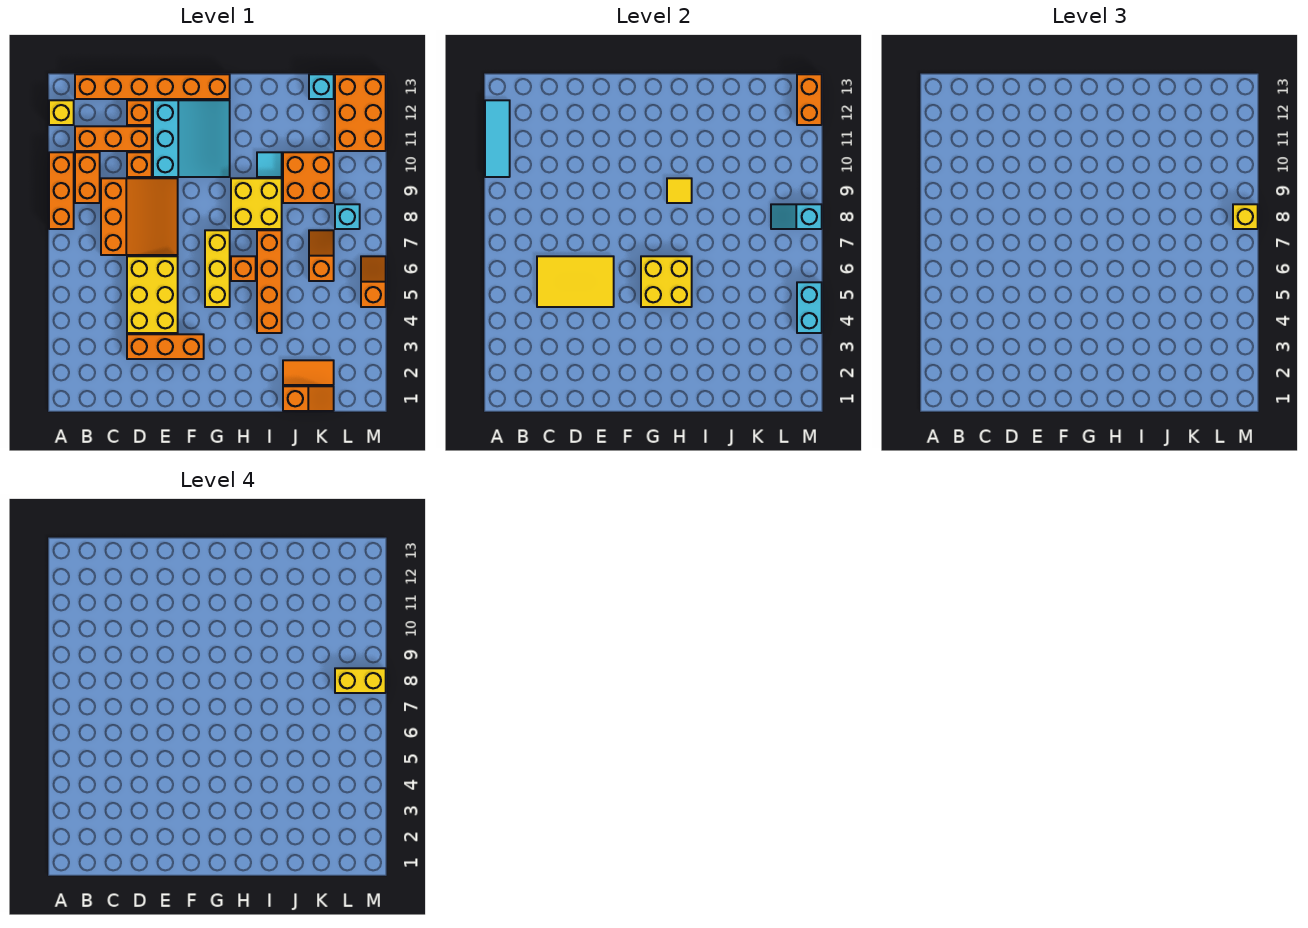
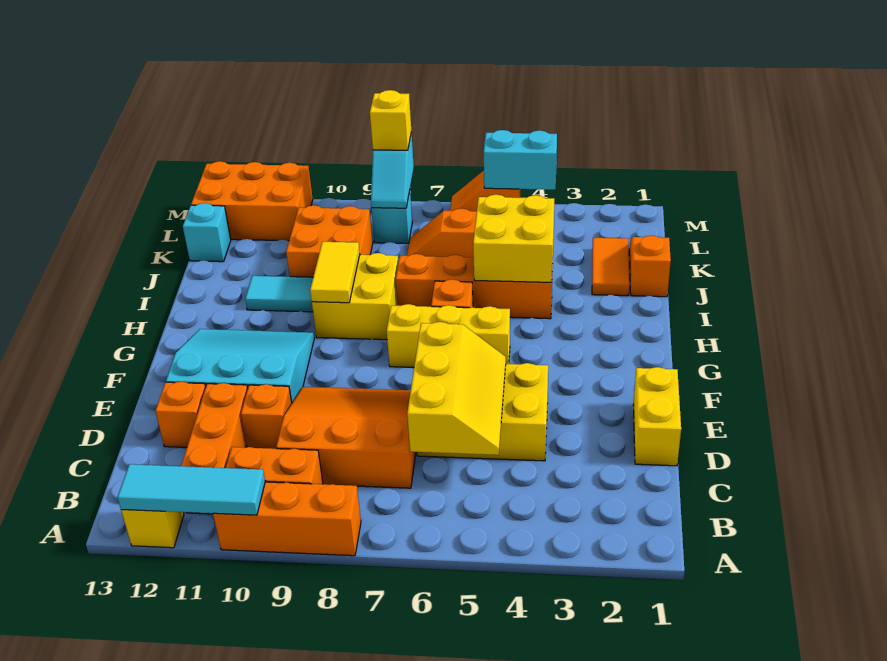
orange brick B13:G13 level 1 -> none
yellow tile C5:E6 level 2 -> yellow slope C5:E6 level 2 top 6
orange brick D3:F3 level 1 -> none
yellow brick G5:H6 level 2 -> yellow brick I4:J5 level 2
yellow tile H9 level 2 -> yellow tile H9:I9 level 2
cyan tile I10 level 1 -> cyan tile I10:I11 level 1
yellow brick L8:M8 level 4 -> yellow brick D1:E1 level 1
orange brick M12:M13 level 2 -> none

